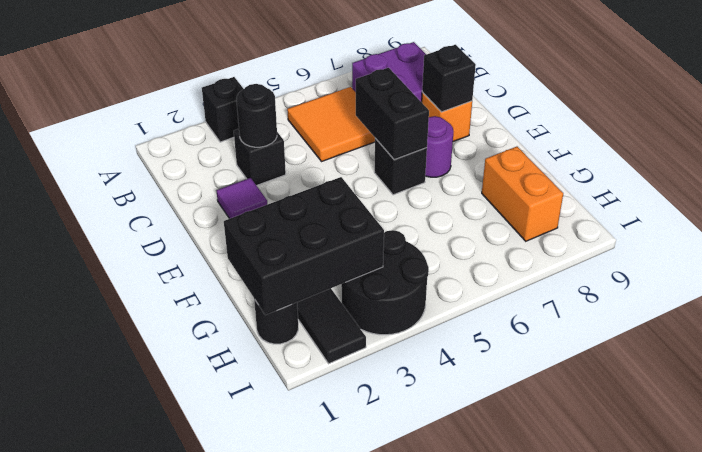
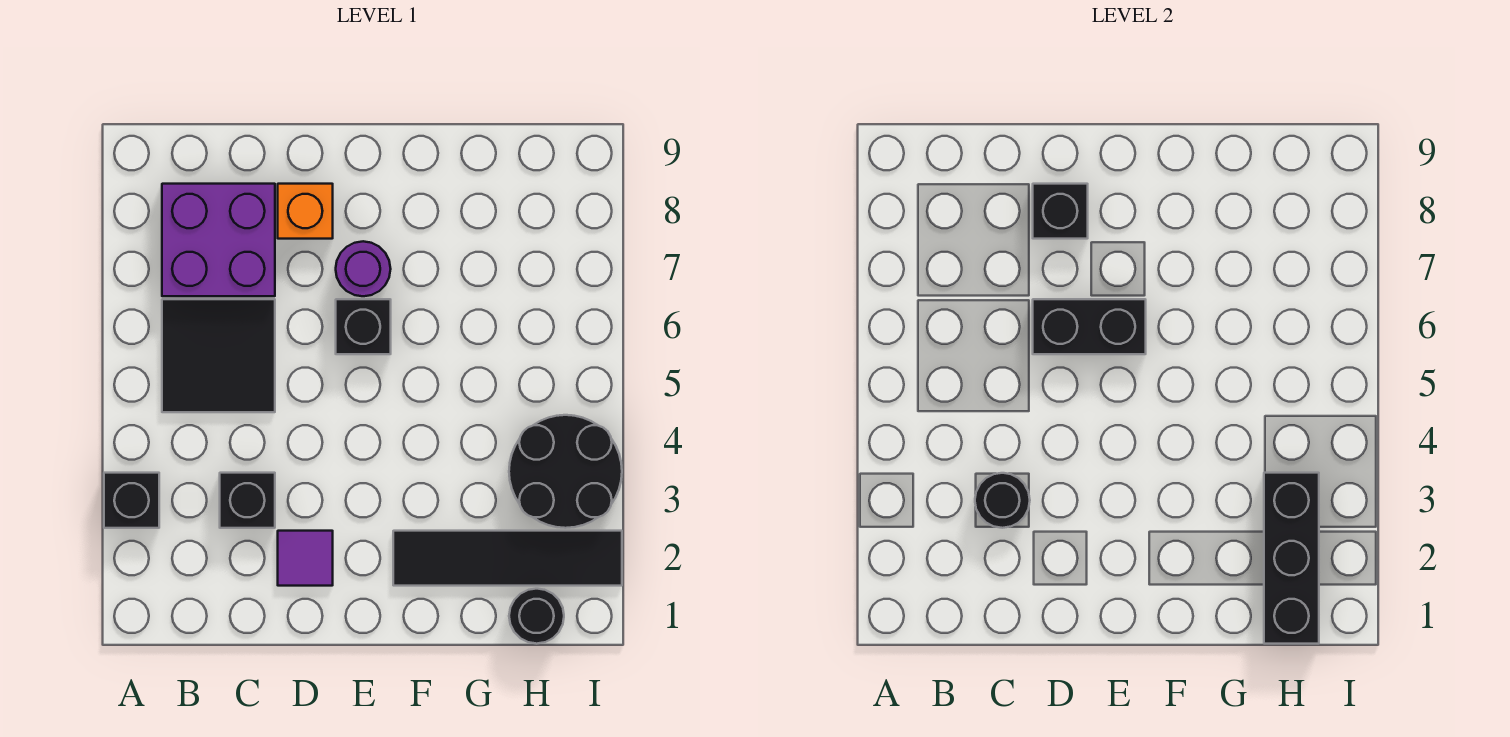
orange tile B5:C6 level 1 -> black tile B5:C6 level 1
black brick G1:H3 level 2 -> black brick H1:H3 level 2
orange brick G8:H8 level 1 -> none

